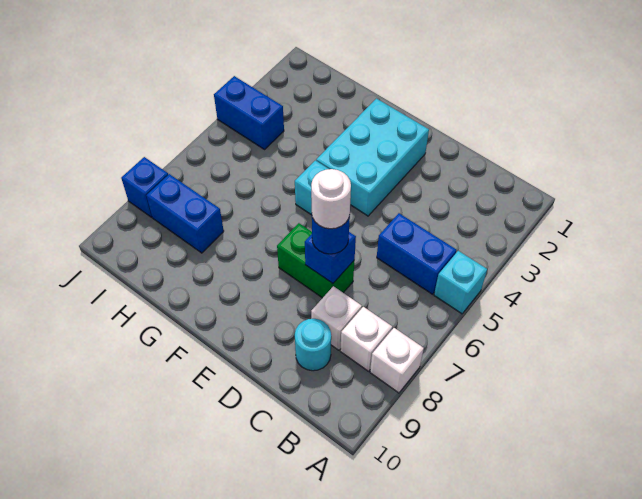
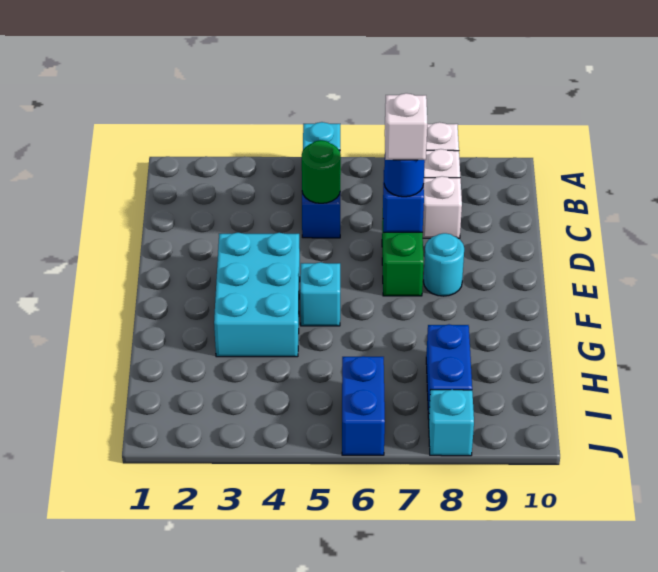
none -> green round brick C5 level 2
cyan round brick C9 level 1 -> cyan round brick E8 level 1
white round brick D7 level 4 -> white brick D7 level 4
cyan brick E2:F4 level 1 -> cyan brick E3:G4 level 1
blue brick I4:J4 level 1 -> blue brick I6:J6 level 1
blue brick J8 level 1 -> cyan brick J8 level 1

